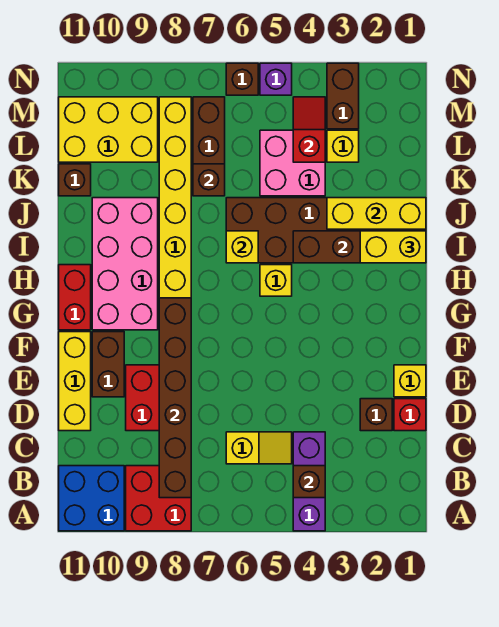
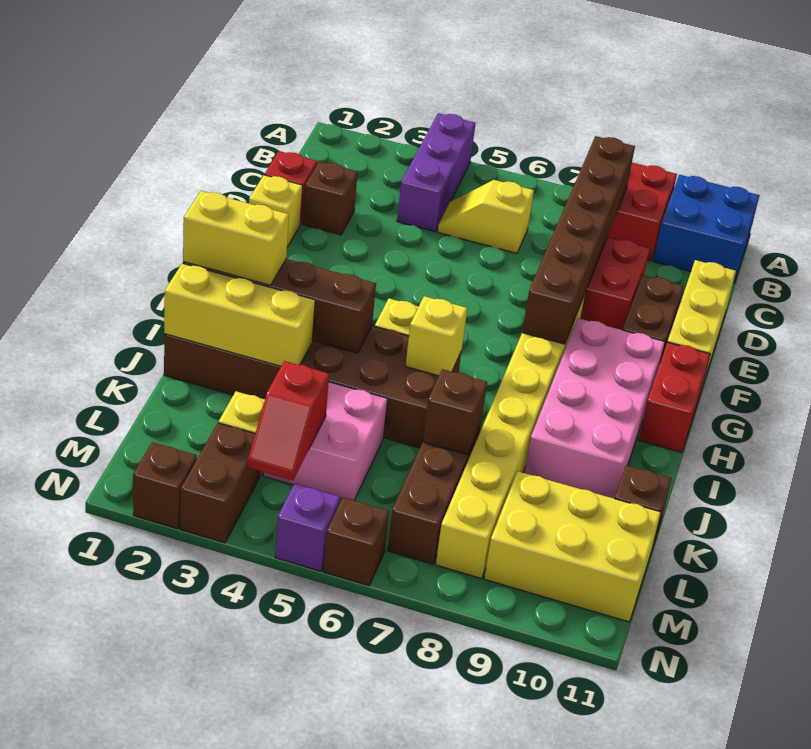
brown brick B4 level 2 -> brown brick N2 level 1

